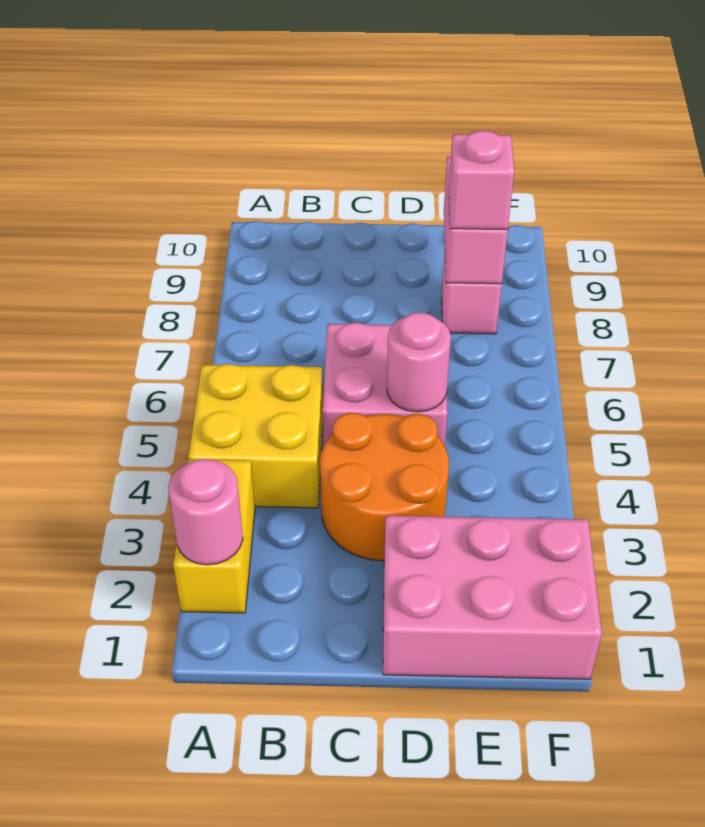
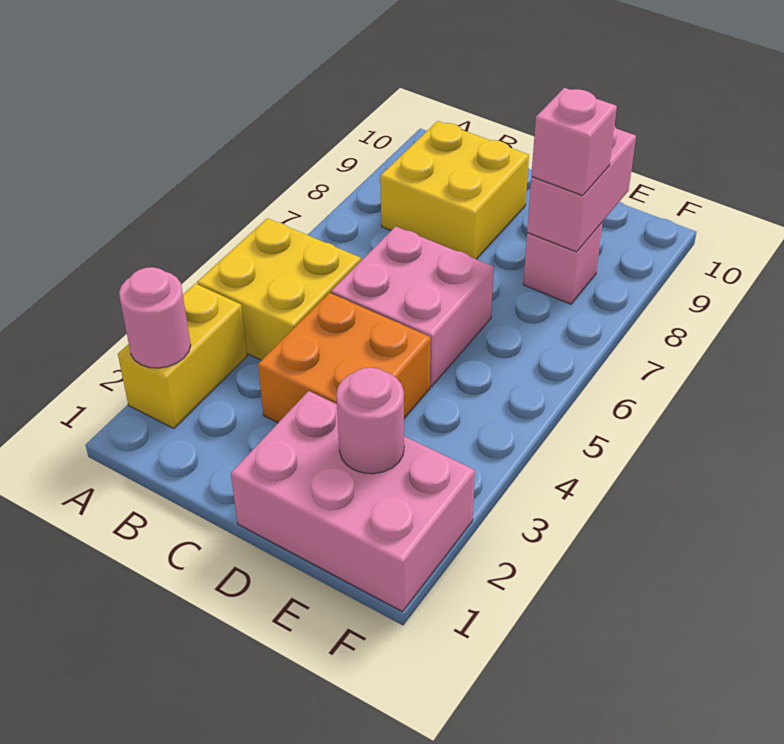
none -> yellow brick B8:C9 level 1
orange round brick C3:D4 level 1 -> orange brick C3:D4 level 1
pink round brick D5 level 2 -> pink round brick E2 level 2

